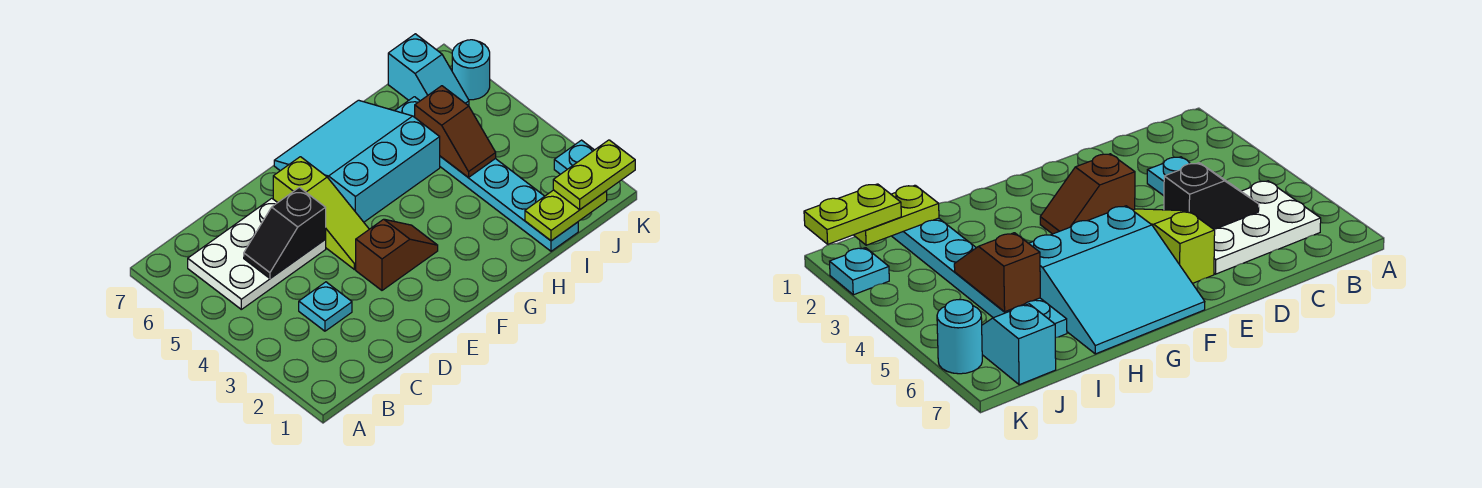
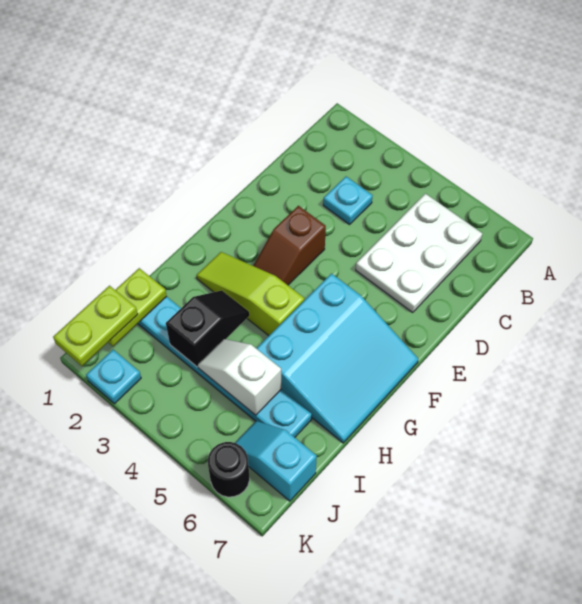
black slope C5:D5 level 2 top D -> black slope H3:I3 level 2 top I
lime slope E4:E6 level 1 top 6 -> lime slope G2:G4 level 1 top 4
brown slope I4:I5 level 2 top 5 -> white slope I4:I5 level 2 top 5
cyan round brick K6 level 1 -> black round brick K6 level 1

